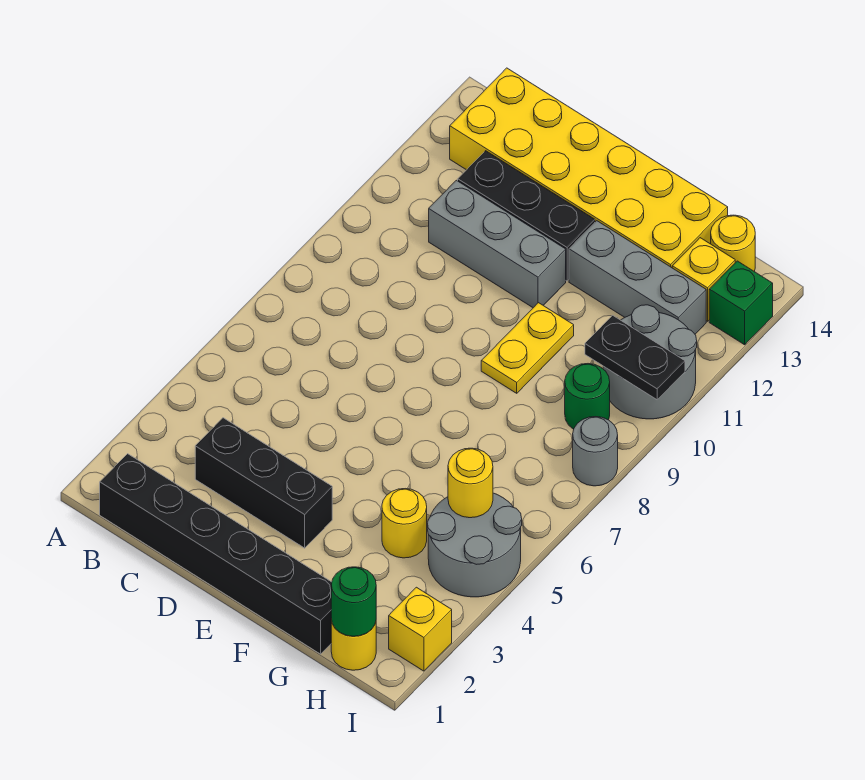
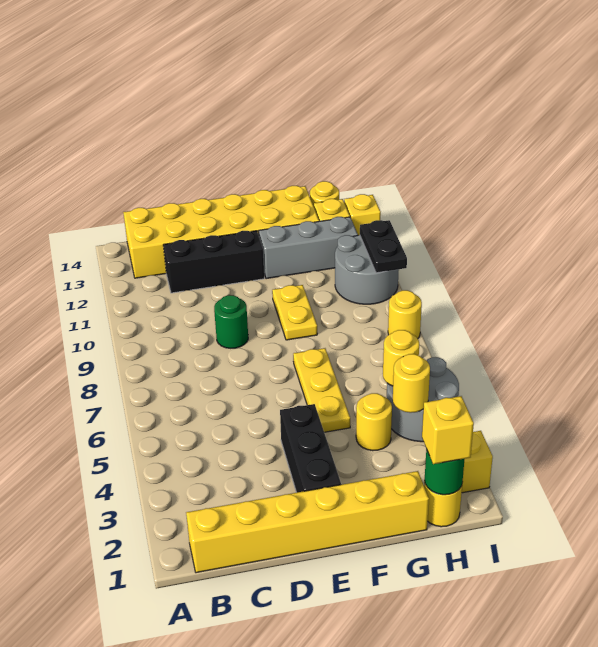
black brick B1:G1 level 1 -> yellow brick B1:G1 level 1
black brick C3:E3 level 1 -> black brick E2:E4 level 1
grey brick C11:E11 level 1 -> none
none -> yellow plate F5:F7 level 1
none -> yellow brick H1 level 3
none -> yellow round brick H4 level 2
green round brick H9 level 1 -> green round brick D9 level 1
black plate H10:I10 level 2 -> black plate I10:I11 level 2
grey round brick I8 level 1 -> yellow round brick I8 level 1
green brick I13 level 1 -> yellow brick I13 level 1

